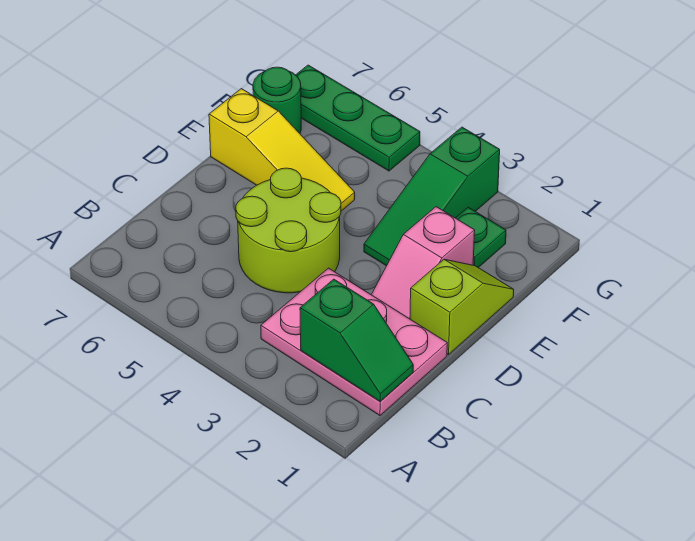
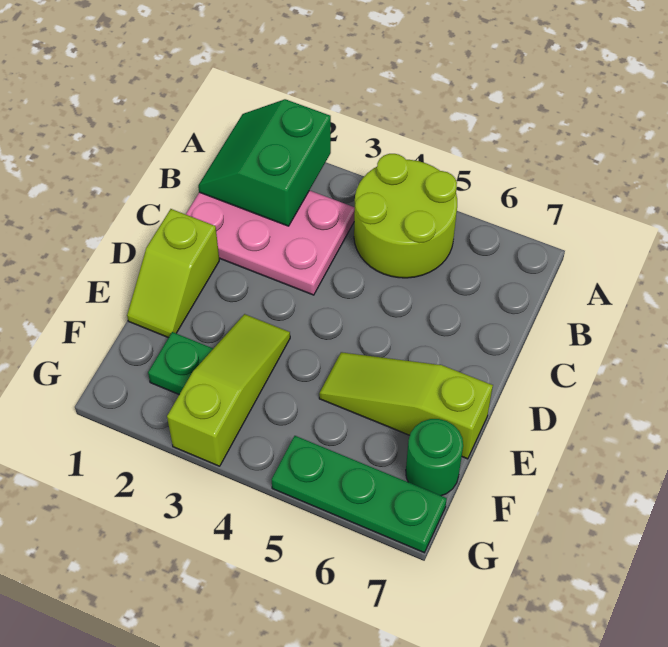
green slope B1:B2 level 2 top 2 -> green slope A1:B2 level 2 top 2
lime round brick C4:D5 level 1 -> lime round brick A4:B5 level 1
pink slope D2:E2 level 1 top E -> none
green slope E3:G3 level 1 top G -> lime slope E3:G3 level 1 top G
yellow slope E5:E7 level 1 top 7 -> lime slope E5:E7 level 1 top 7

